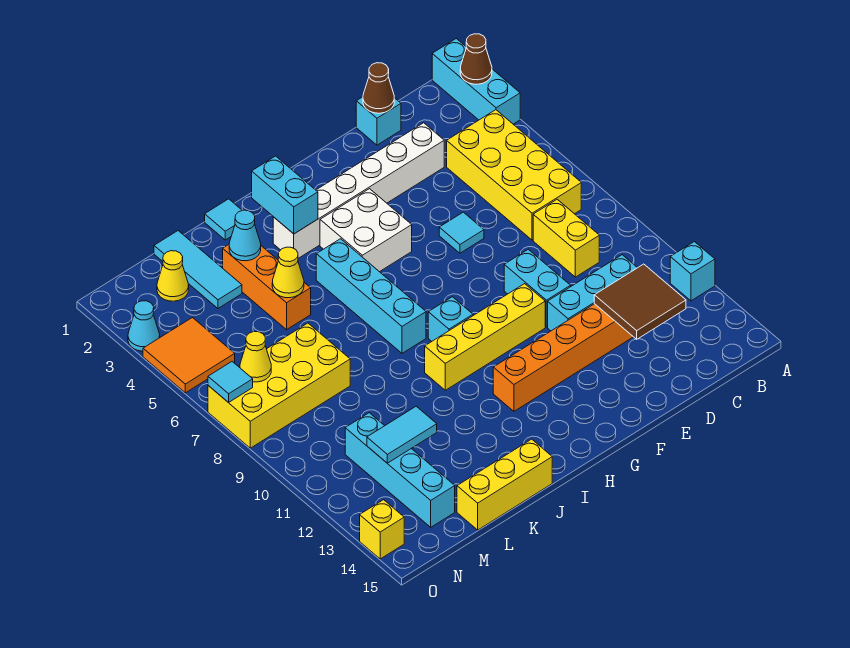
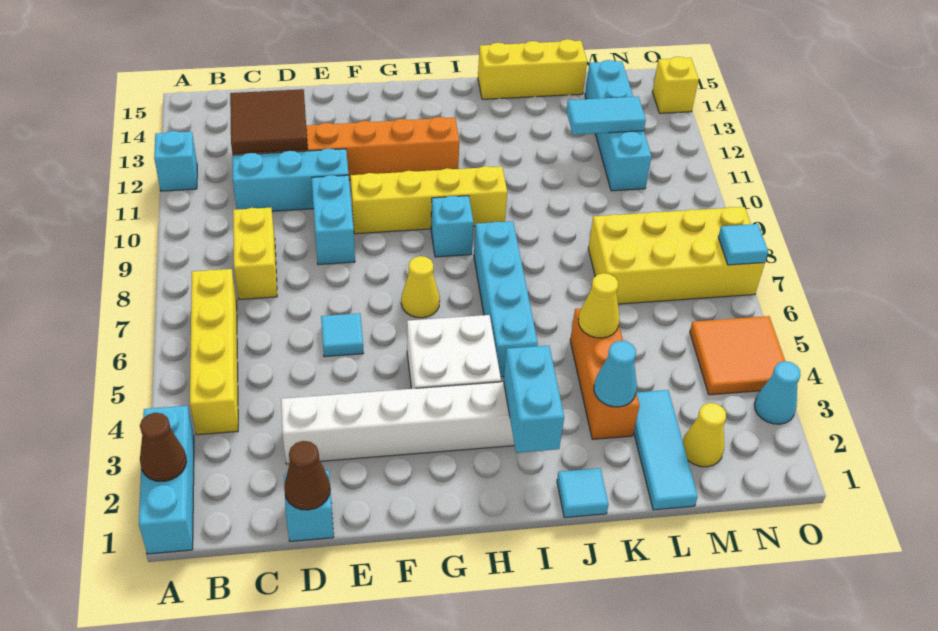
yellow brick B4:C7 level 1 -> yellow brick B4:B7 level 1
yellow cone N7 level 2 -> yellow cone G7 level 1

